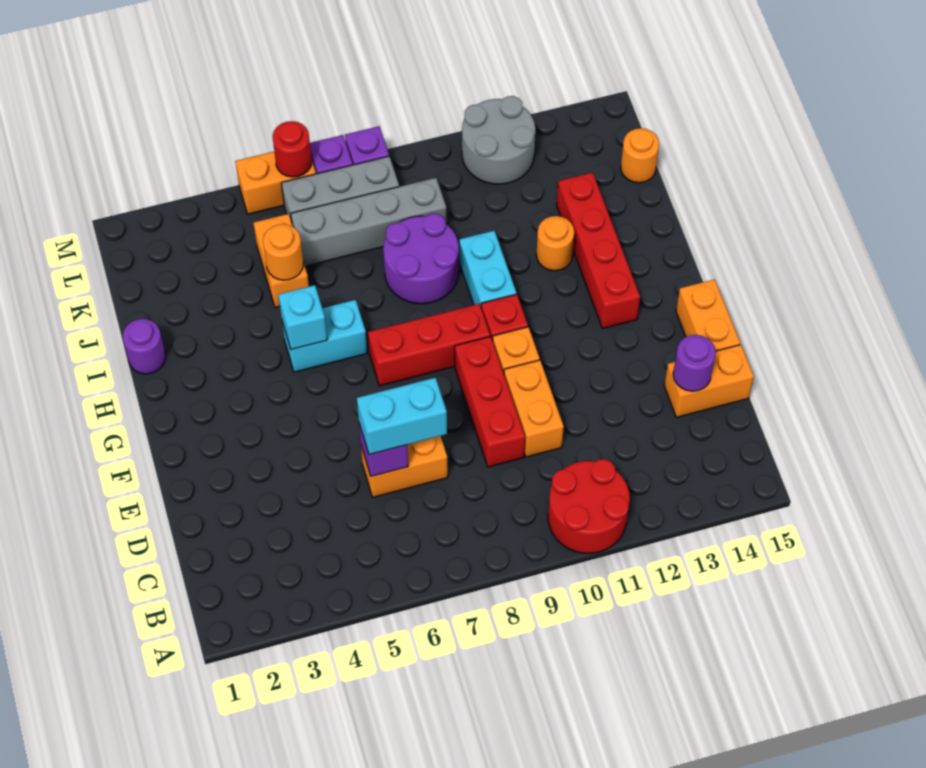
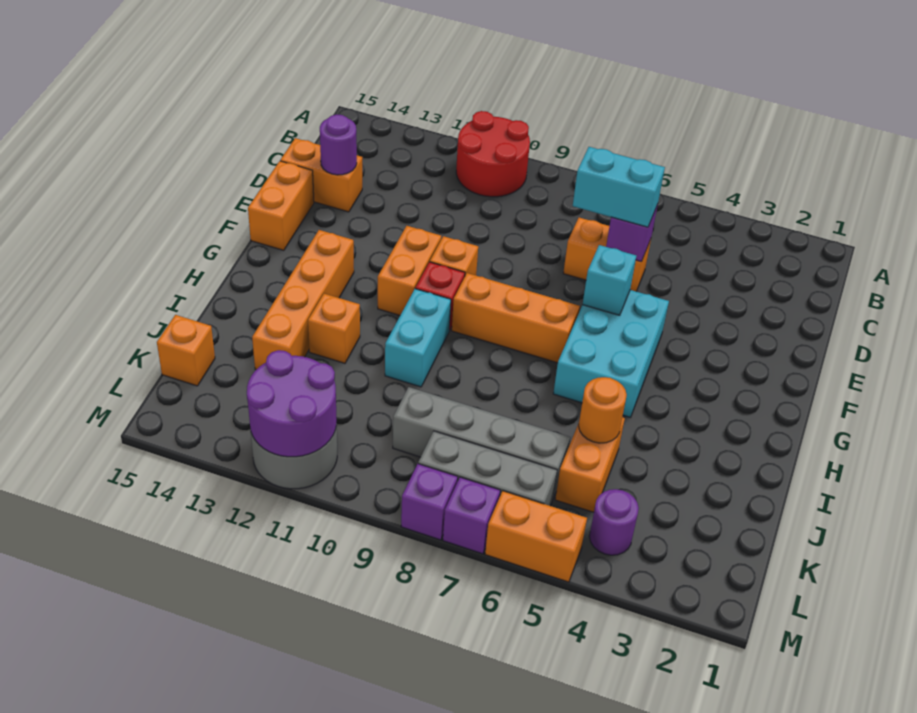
red brick D9:F9 level 1 -> none
orange brick D10:E10 level 1 -> orange brick F11:G11 level 1
red brick G7:G9 level 1 -> orange brick G7:G9 level 1
red brick G13:J13 level 1 -> orange brick G13:J13 level 1
cyan brick H5:H6 level 1 -> cyan brick F5:H6 level 1
cyan brick H5 level 2 -> cyan brick F6 level 2
purple round brick I1 level 1 -> purple round brick L4 level 1
purple round brick I8:J9 level 1 -> purple round brick L11:M12 level 2
orange round brick I12 level 1 -> orange brick I12 level 1
orange round brick K15 level 1 -> orange brick K15 level 1
red round brick M6 level 2 -> none

